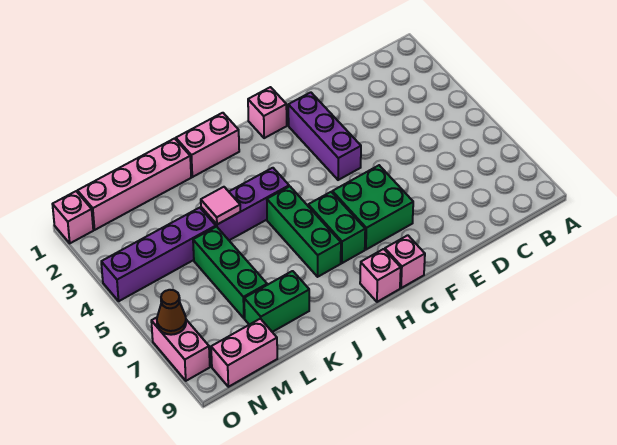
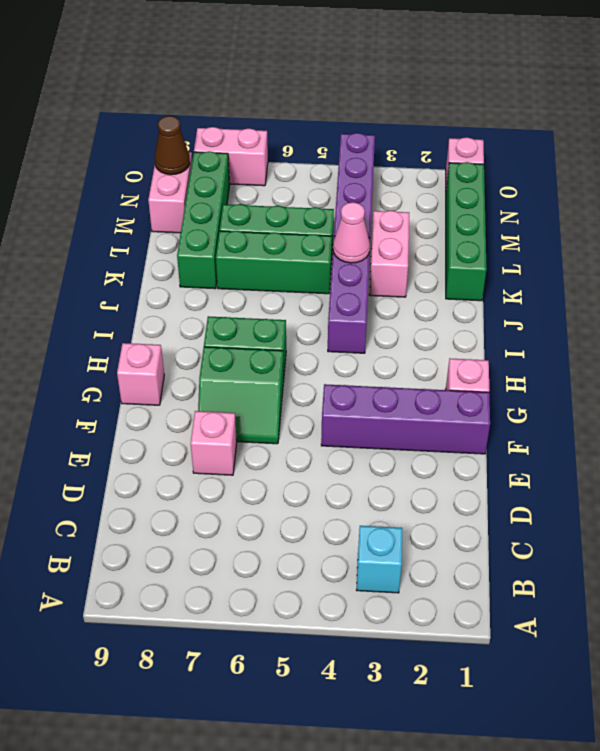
none -> cyan brick B3 level 1
purple brick F2:F4 level 1 -> purple brick F1:F4 level 1
green brick F6:G7 level 1 -> green slope F6:G7 level 1 top G
pink brick H9 level 1 -> pink brick E7 level 1
pink brick I1:J1 level 1 -> pink brick K3:L3 level 1
green brick I5:I7 level 1 -> green brick K5:K7 level 1
pink brick K1:N1 level 1 -> green brick K1:N1 level 1
pink tile K4 level 2 -> pink cone K4 level 2
green brick K8:L8 level 1 -> green brick K8:N8 level 1
brown cone O7 level 2 -> brown cone N9 level 2

